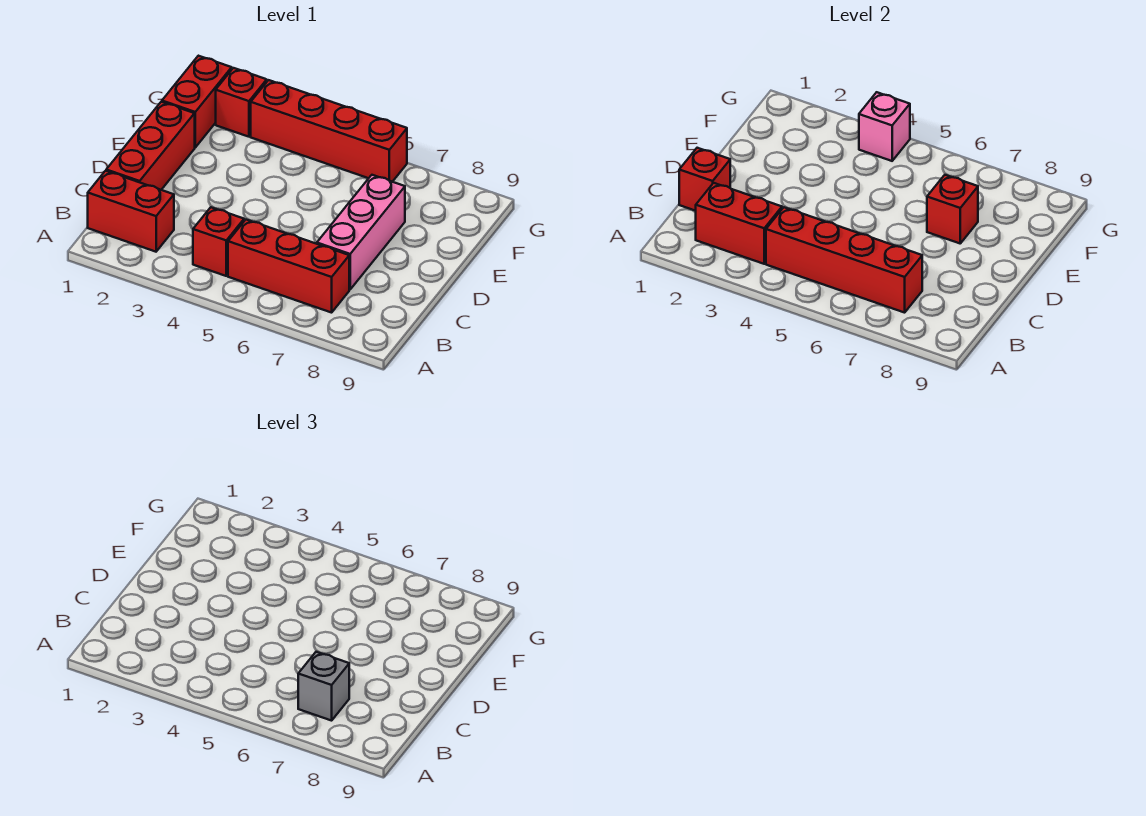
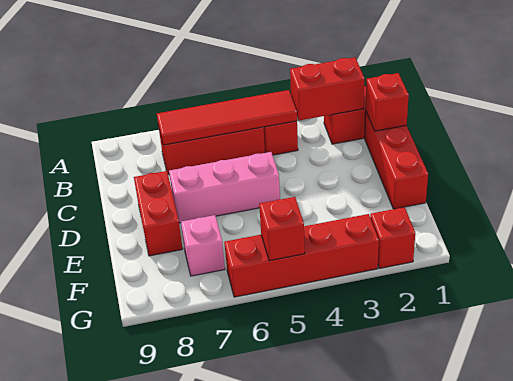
red brick B4:B7 level 2 -> red tile B4:B7 level 2
grey brick B7 level 3 -> none
pink brick C7:E7 level 1 -> pink brick D5:D7 level 1
red brick E7 level 2 -> red brick G5 level 2
red brick F1:G1 level 1 -> red brick D8:E8 level 1
pink brick G4 level 2 -> pink brick F7 level 1

